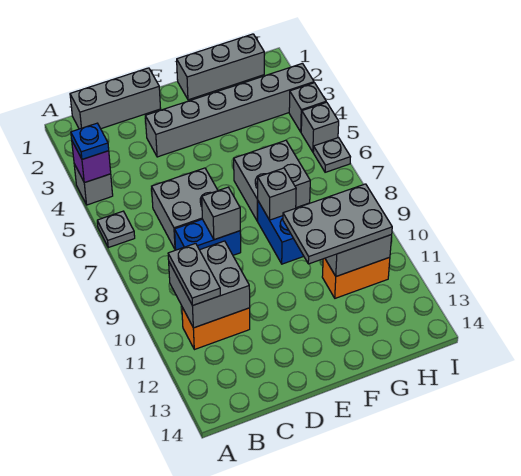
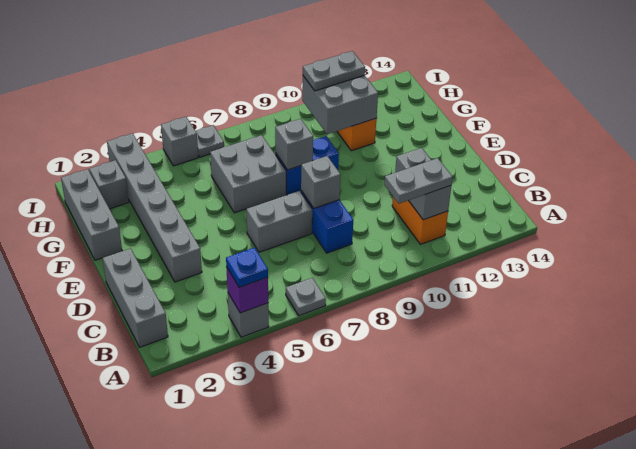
grey brick B10:C11 level 2 -> grey brick B11:C11 level 2
grey brick C6:D7 level 1 -> grey brick D6:D7 level 1
grey plate F10:H11 level 3 -> grey plate H10:H11 level 3
grey brick I4 level 1 -> grey brick H2 level 1

